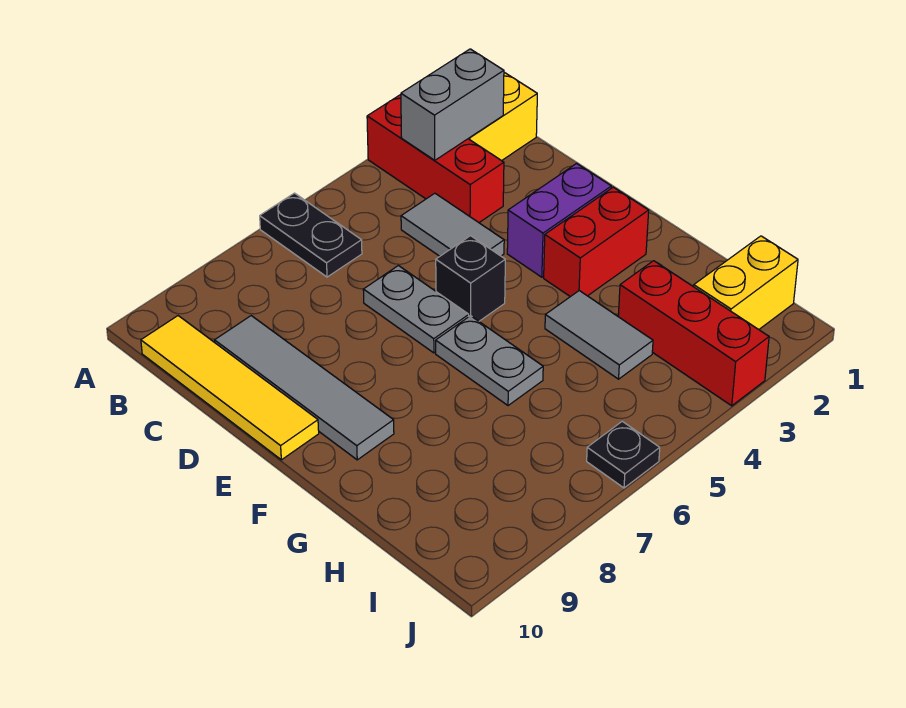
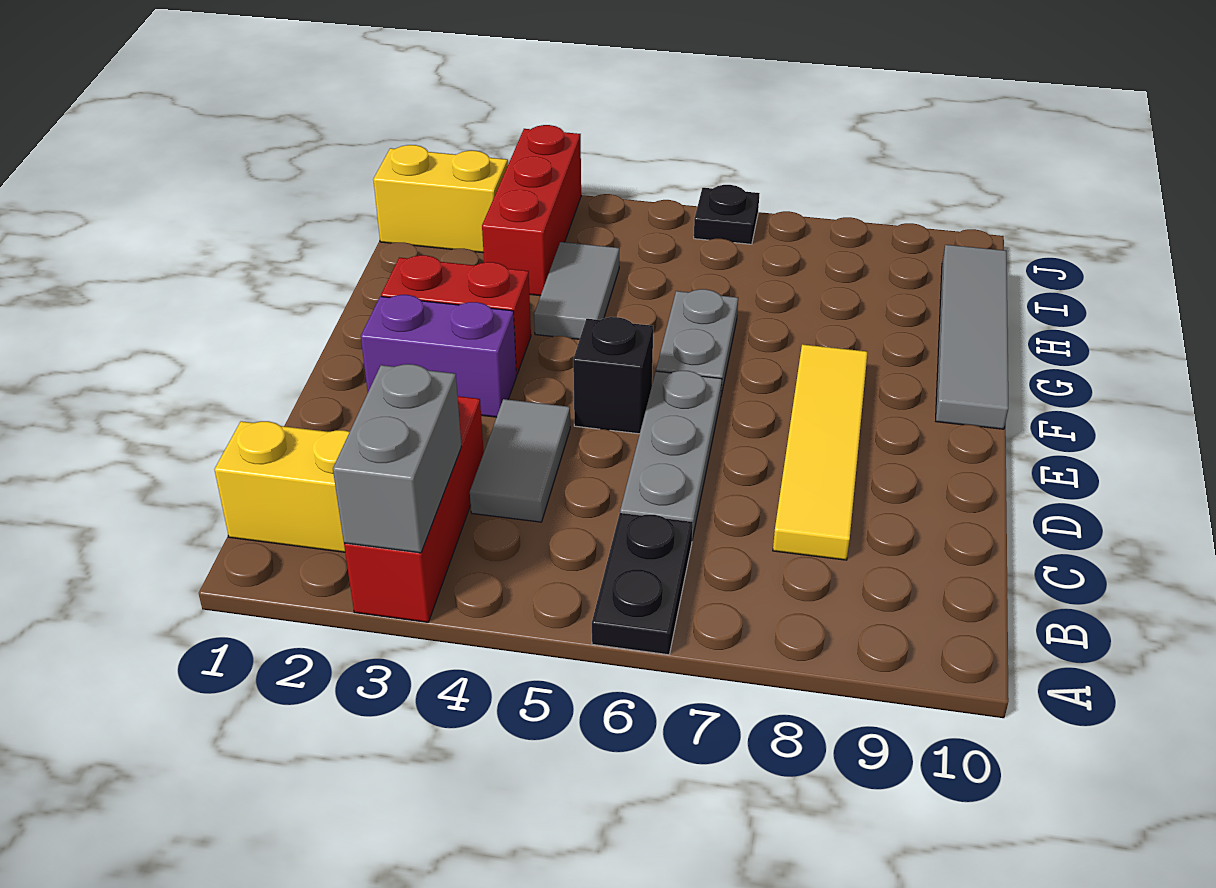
grey brick B2:B3 level 2 -> grey brick A3:B3 level 2
yellow tile B10:E10 level 1 -> yellow tile C8:F8 level 1
grey tile C9:F9 level 1 -> grey tile F10:I10 level 1
grey plate D6:E6 level 1 -> grey plate C6:E6 level 1

